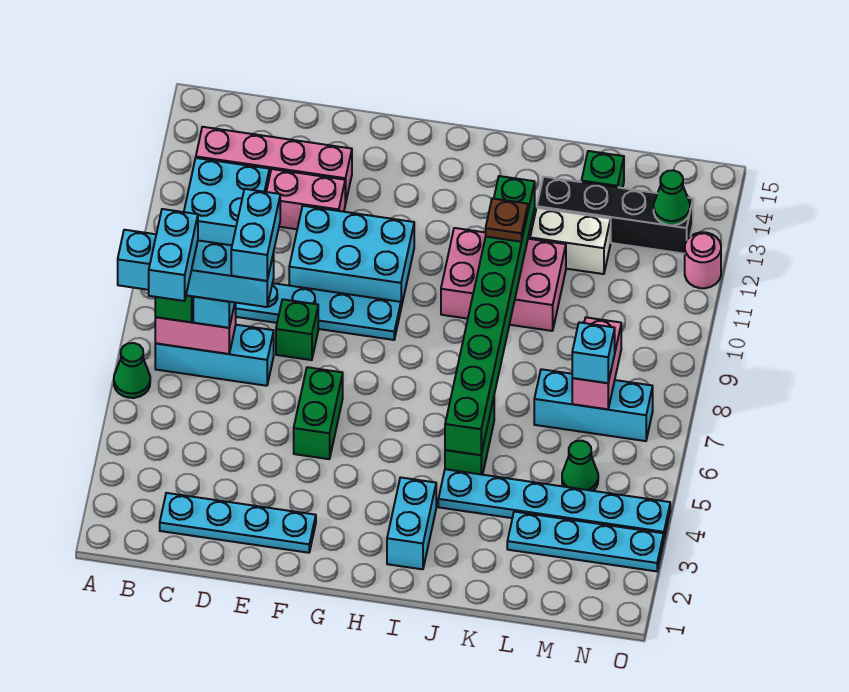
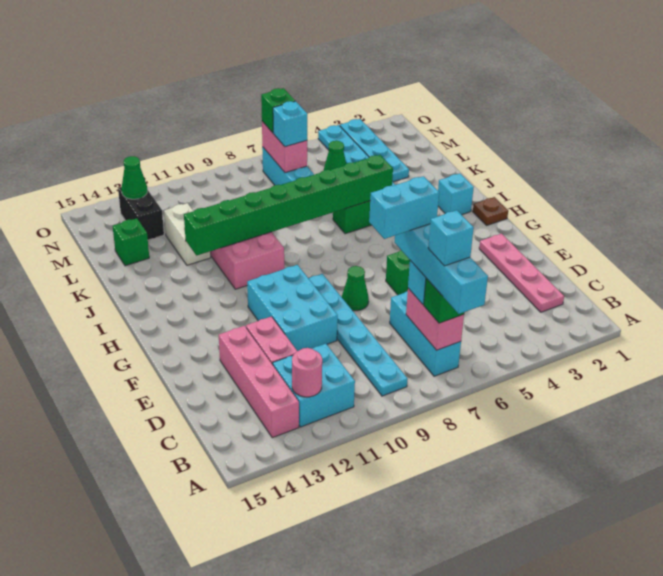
green cone A6 level 1 -> green cone F8 level 1
cyan brick B6:B7 level 5 -> cyan brick B7 level 5
cyan plate C2:F2 level 1 -> pink plate C2:F2 level 1
green brick E8 level 1 -> green brick N7 level 3
cyan brick I2:I3 level 1 -> cyan brick I2 level 1
brown plate J11 level 3 -> brown plate H1 level 1
black brick K13:N13 level 1 -> black brick M13:N13 level 1
pink brick M7:M8 level 2 -> pink brick M7:N7 level 2
pink round brick O12 level 1 -> pink round brick B12 level 2

